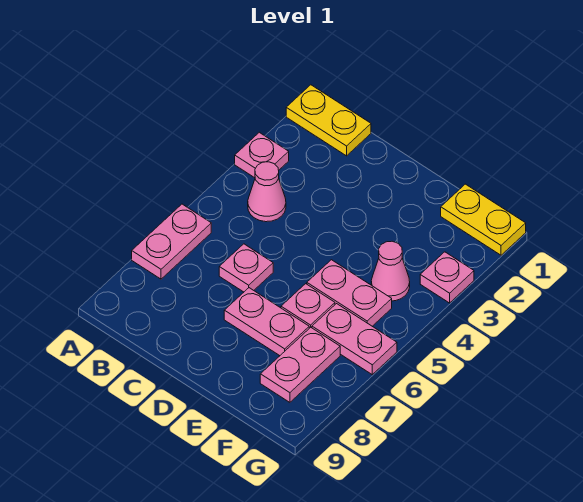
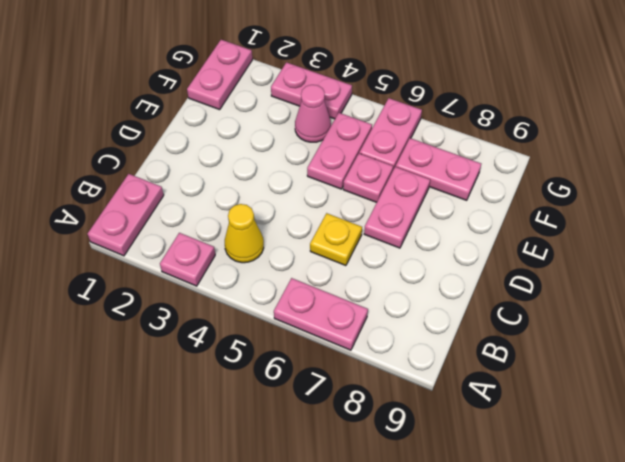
yellow plate A1:B1 level 1 -> pink plate A1:B1 level 1
pink cone B4 level 1 -> yellow cone B4 level 1
pink plate C6 level 1 -> yellow plate C6 level 1
yellow plate F1:G1 level 1 -> pink plate F1:G1 level 1
pink plate G3 level 1 -> pink plate G3:G4 level 1

